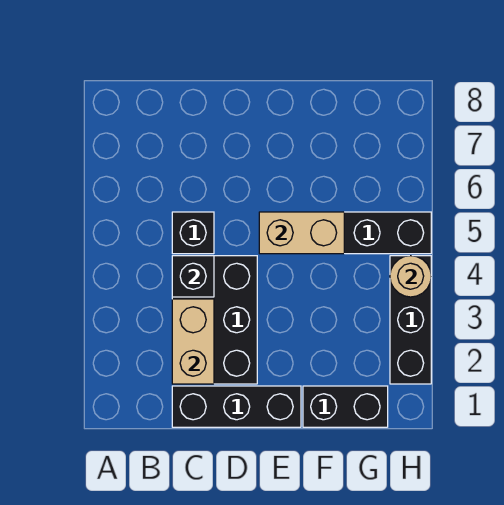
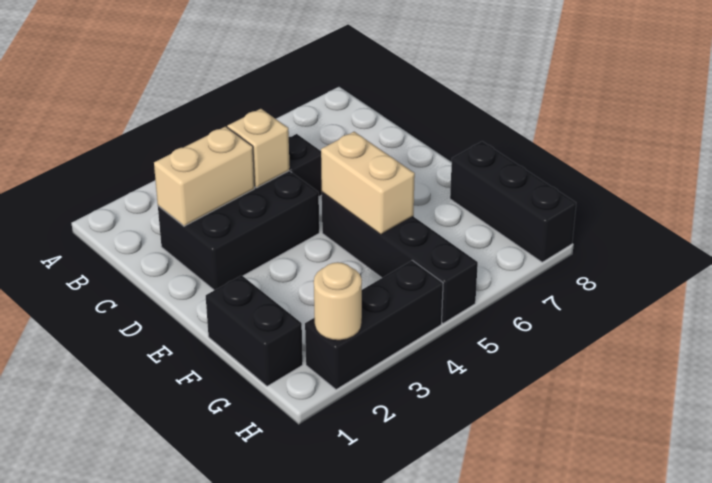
black brick C1:E1 level 1 -> black brick F8:H8 level 1
black brick C4 level 2 -> tan brick C4 level 2
tan round brick H4 level 2 -> tan round brick H2 level 2

